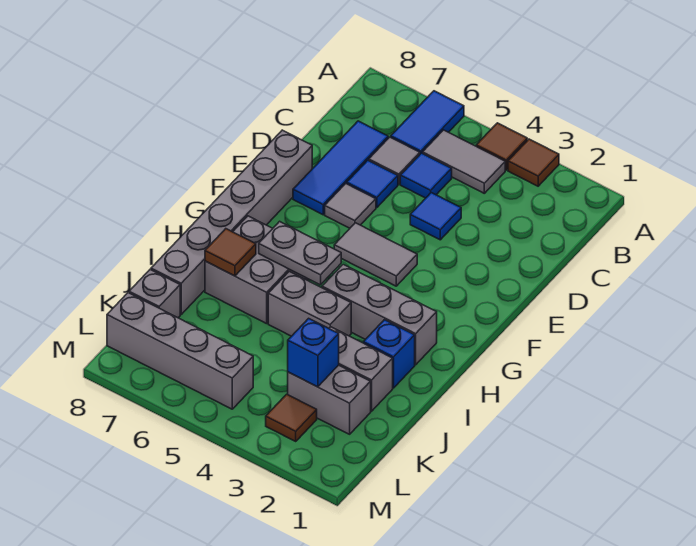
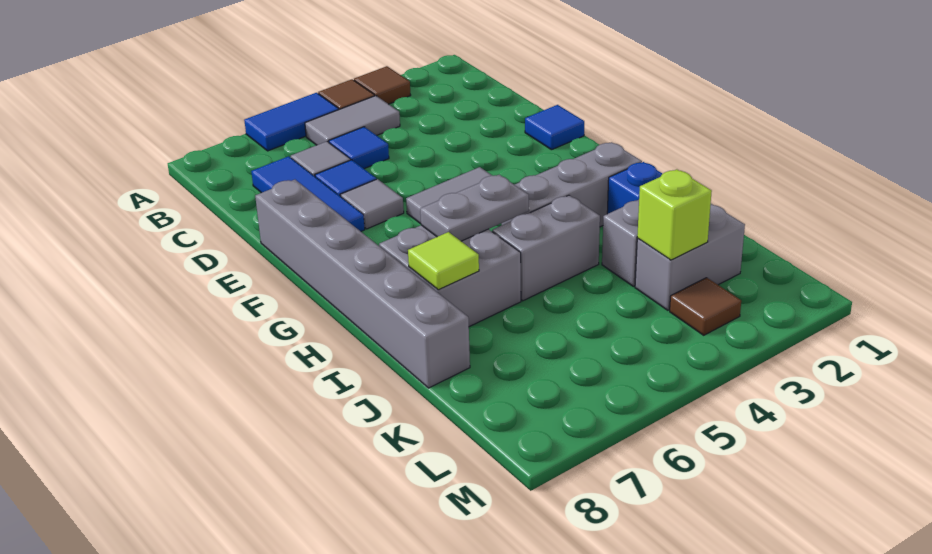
blue tile A6:B6 level 1 -> blue tile A5:A6 level 1
blue tile D4 level 1 -> blue tile E1 level 1
brown tile I7 level 2 -> lime tile I7 level 2
blue brick K3 level 2 -> lime brick K3 level 2
grey brick K8 level 1 -> none
grey brick L5:L8 level 1 -> none

